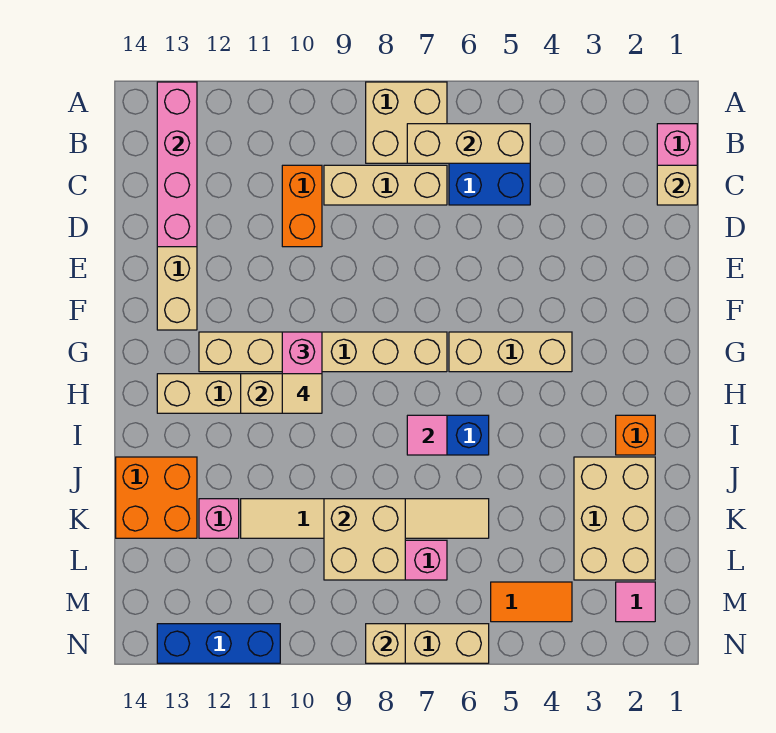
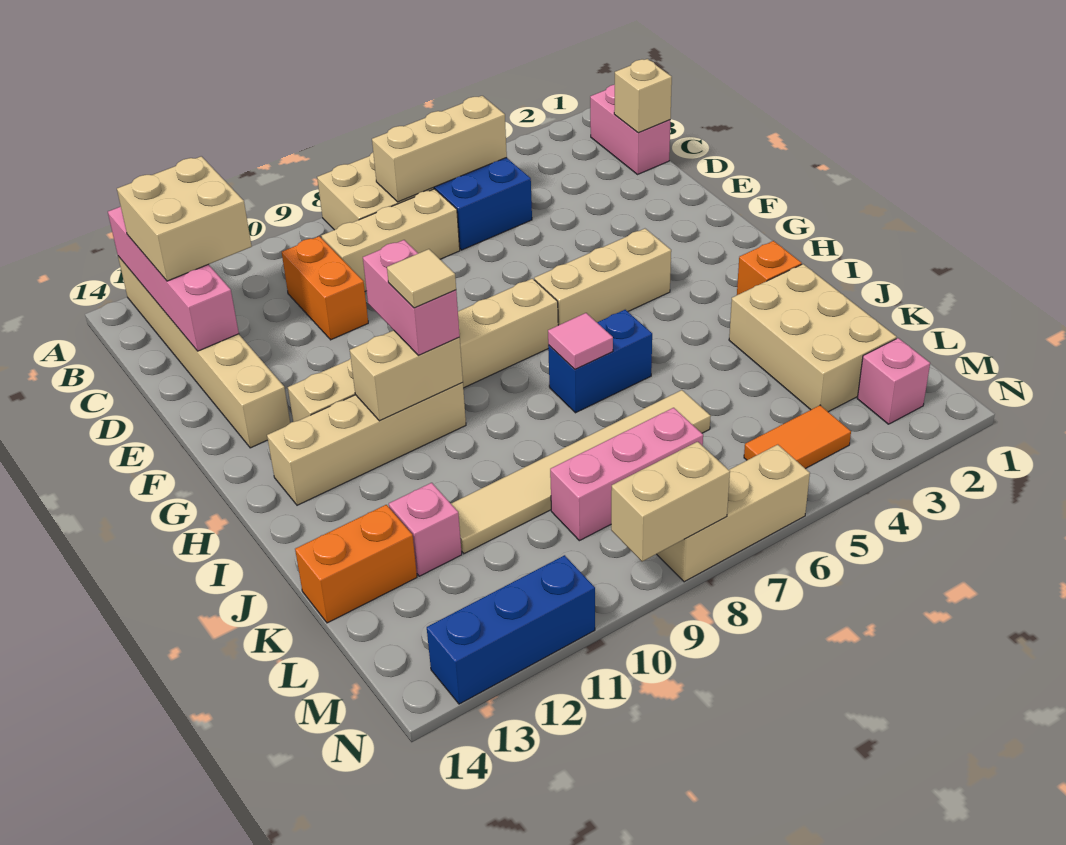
orange brick J13:K14 level 1 -> orange brick K13:K14 level 1
tan brick K8:L9 level 2 -> tan brick B12:C13 level 3
pink tile M2 level 1 -> pink brick M2 level 1
tan brick N8 level 2 -> tan brick N8:N9 level 2

